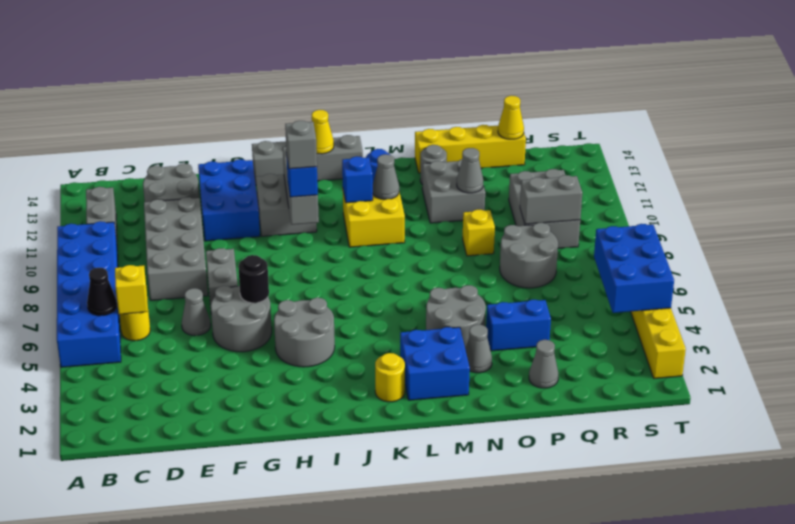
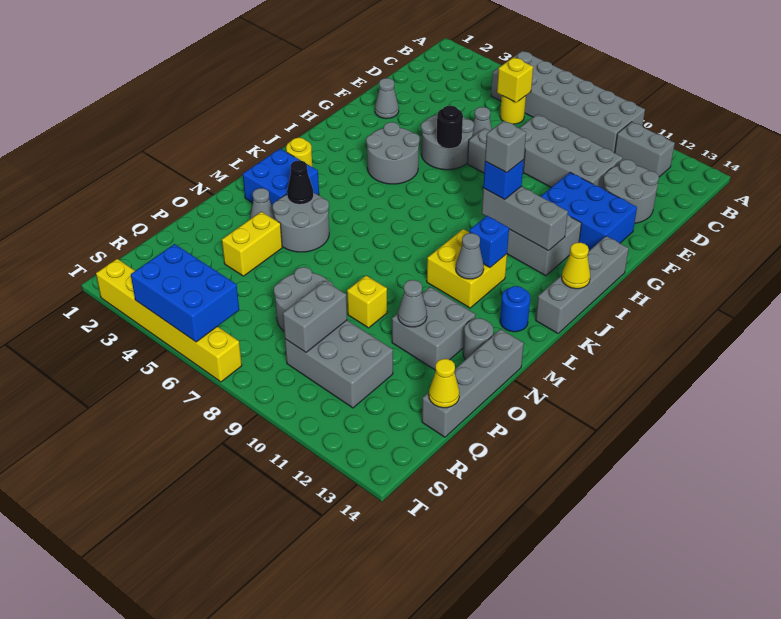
blue brick A5:B10 level 1 -> grey brick A5:B10 level 1
black cone B6 level 2 -> black cone M4 level 2
yellow brick N14:Q14 level 1 -> grey brick N14:Q14 level 1
blue brick O4:P4 level 1 -> yellow brick O4:P4 level 1
grey cone P2 level 1 -> grey cone F2 level 1

